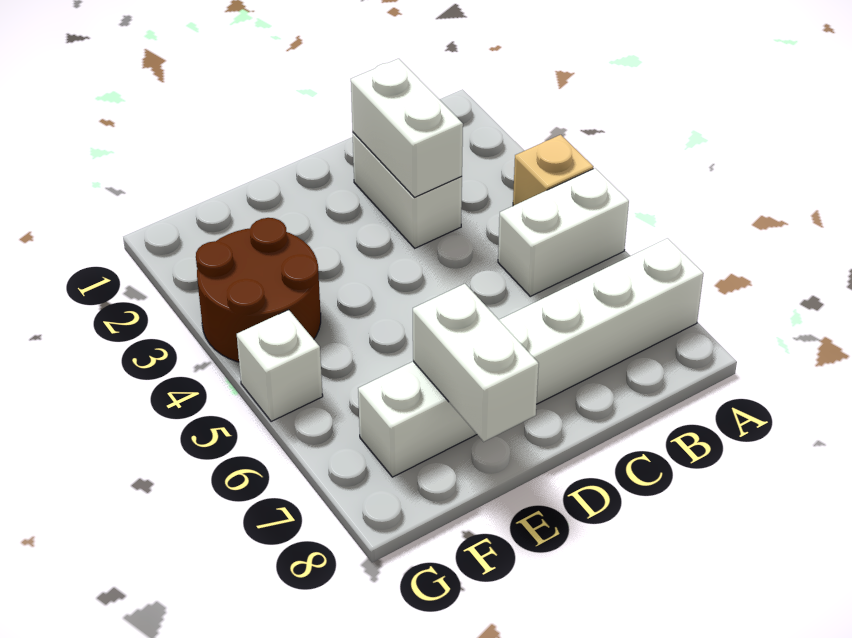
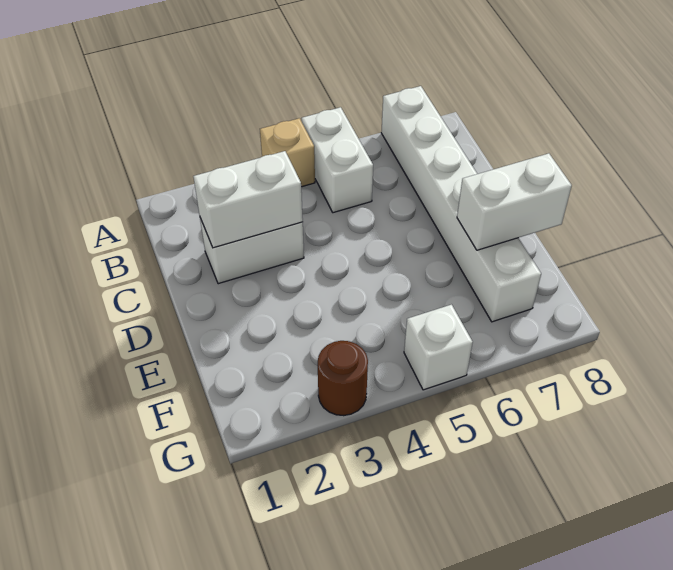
brown round brick F3:G4 level 1 -> brown round brick G3 level 1

